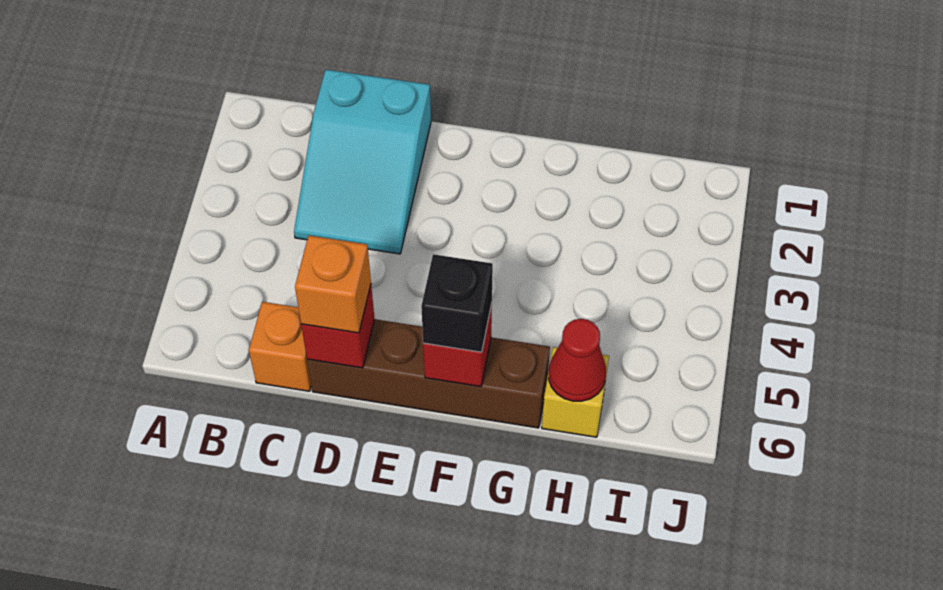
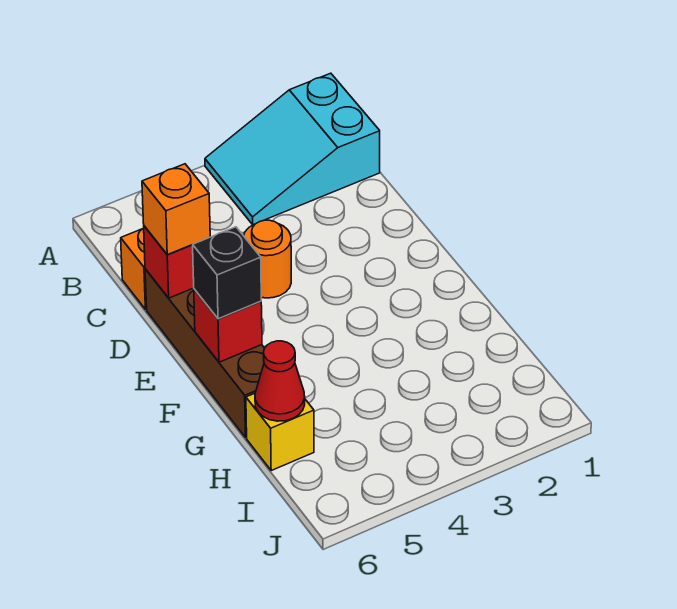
cyan slope C1:D3 level 1 top 1 -> cyan slope A1:B3 level 1 top 1
none -> orange round brick D4 level 1

